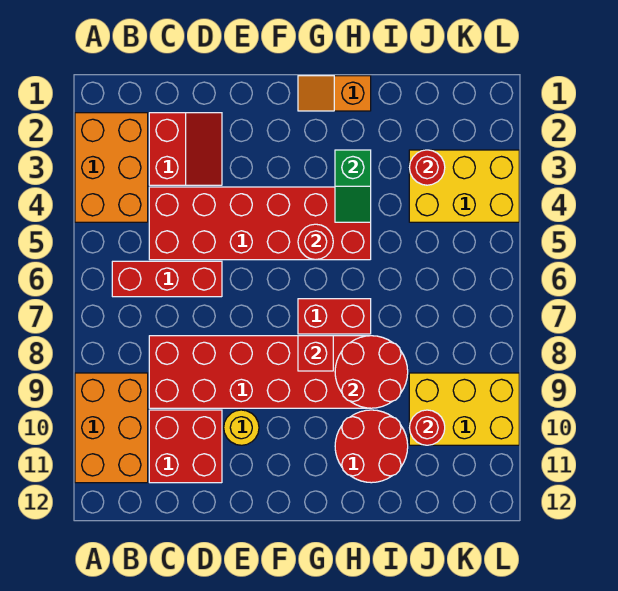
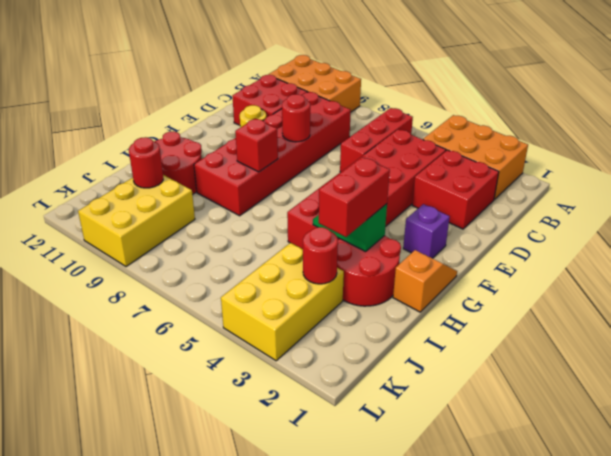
red slope C2:D3 level 1 top C -> red brick C2:D3 level 1
none -> purple brick F2 level 1
red round brick G5 level 2 -> red round brick E8 level 2
red brick G7:H7 level 1 -> red brick H3:I3 level 3
red round brick H8:I9 level 2 -> red round brick H2:I3 level 1

